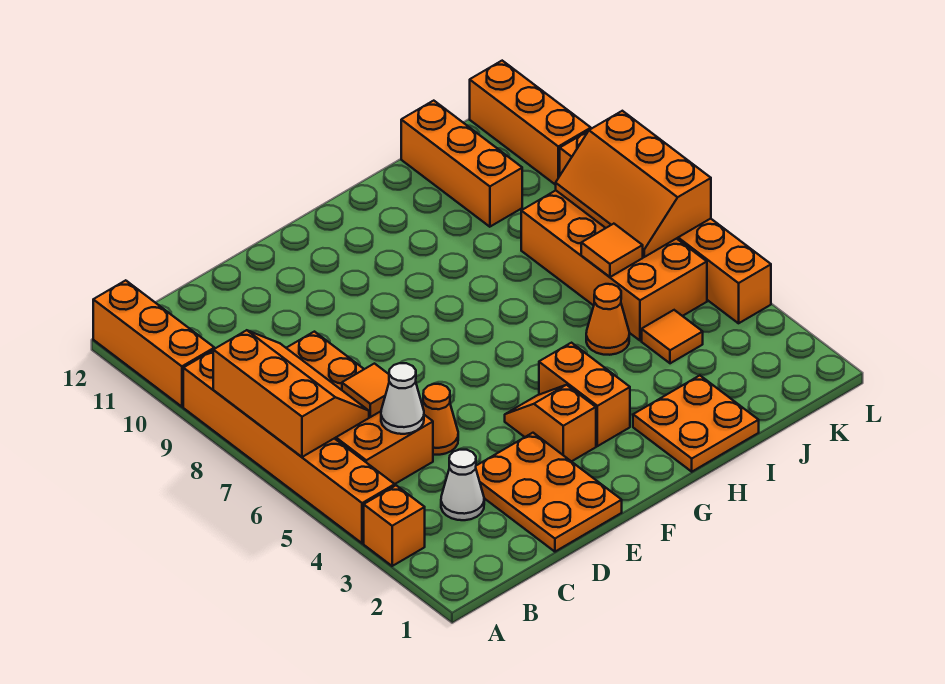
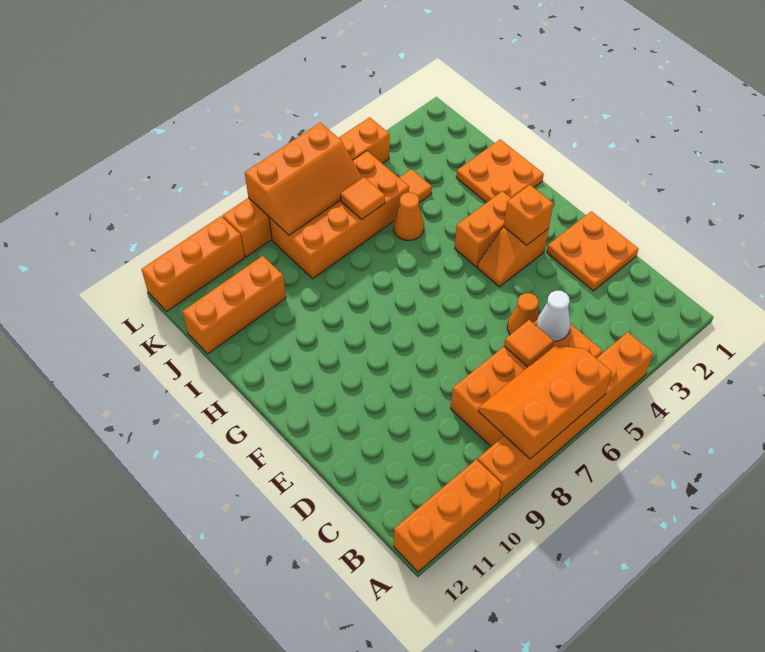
orange brick A3 level 1 -> orange brick F3 level 2
white cone C3 level 1 -> none
orange plate D1:E3 level 1 -> orange plate D1:E2 level 1

